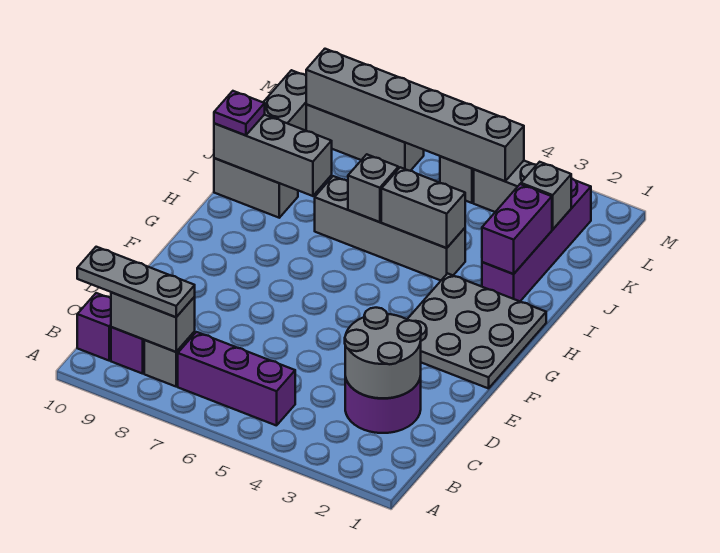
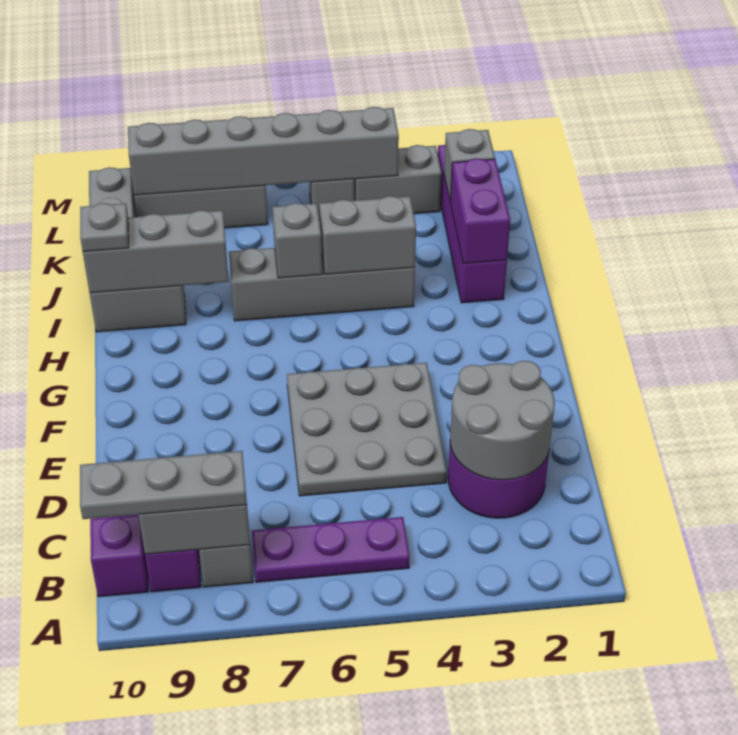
purple brick B5:B7 level 1 -> purple plate B5:B7 level 1
grey plate F1:H3 level 1 -> grey plate D4:F6 level 1
purple plate I10 level 3 -> grey plate I10 level 3

